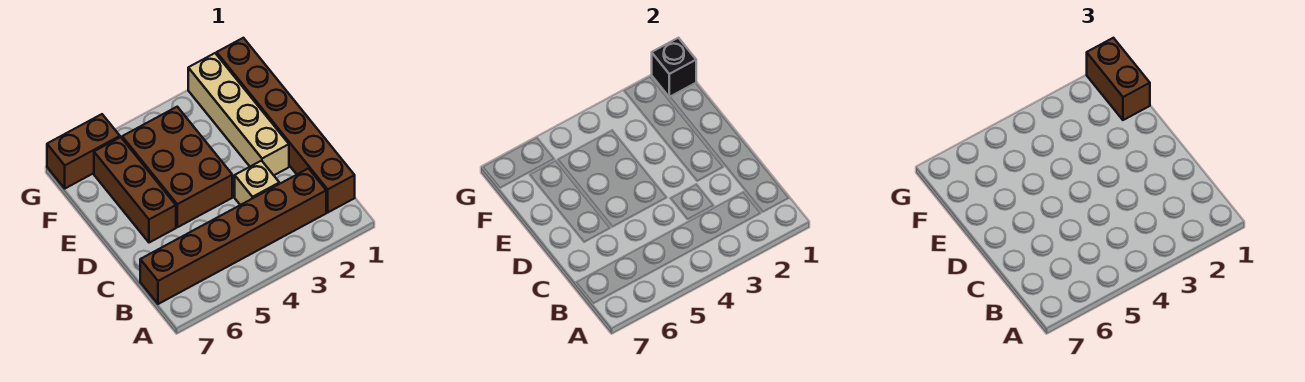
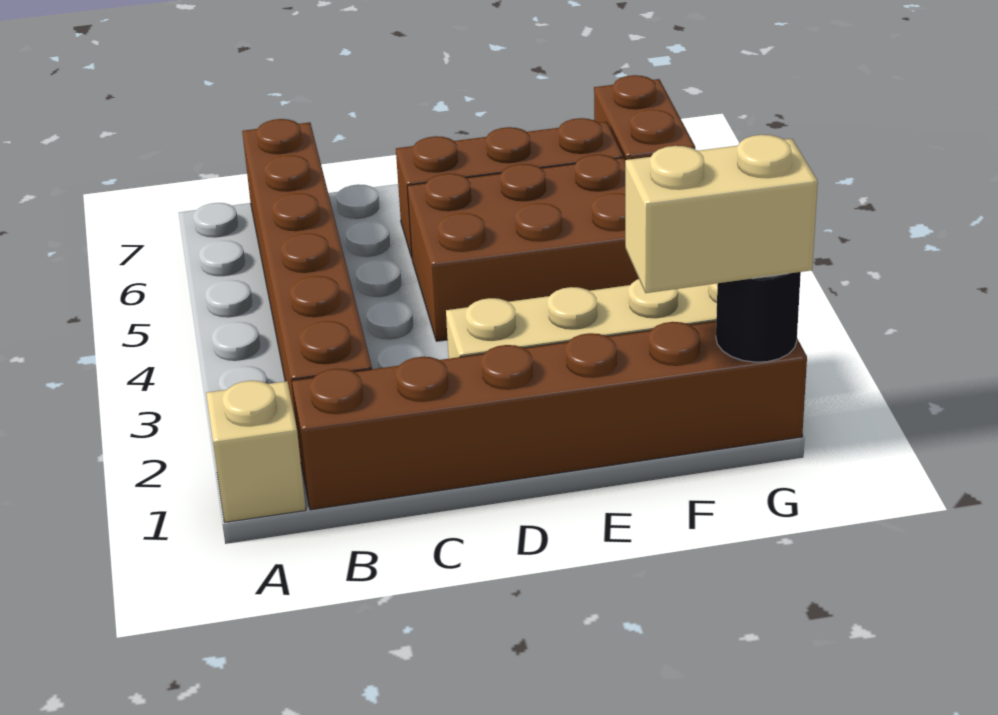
tan brick C3 level 1 -> tan brick A1 level 1
brown brick F1:G1 level 3 -> tan brick F1:G1 level 3
black brick G1 level 2 -> black round brick G1 level 2

